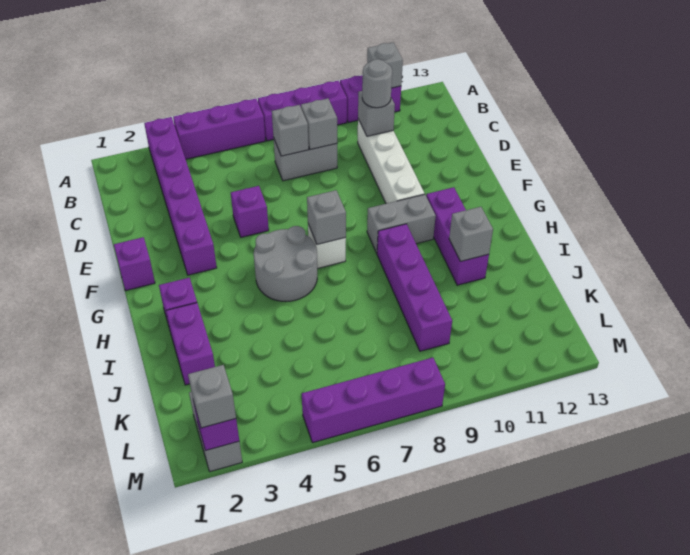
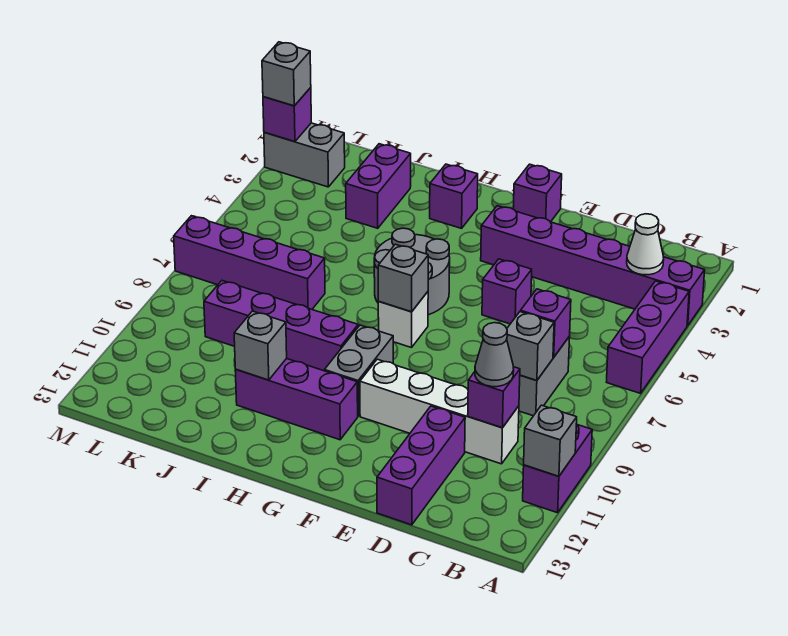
purple brick A7:A9 level 1 -> purple brick D11:D13 level 1
none -> white cone B3 level 2
grey brick C7 level 2 -> purple brick C7 level 2
grey brick C10 level 2 -> purple brick C10 level 2
grey round brick C10 level 3 -> grey cone C10 level 3
purple brick I2:J2 level 1 -> purple brick J2:J3 level 1
purple brick M5:M8 level 1 -> purple brick J7:M7 level 1

